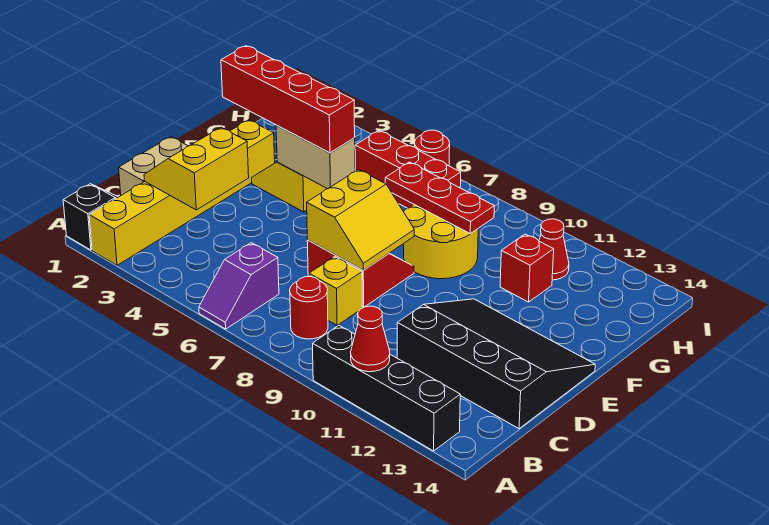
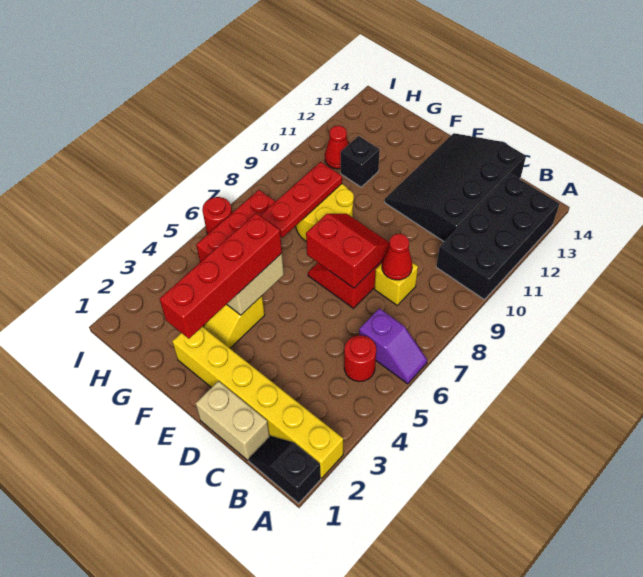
black brick A10:A13 level 1 -> black brick A10:B13 level 1
red cone A11 level 2 -> red cone C8 level 2
red round brick B8 level 1 -> red round brick B5 level 1
yellow slope C2:D3 level 2 top 3 -> none
yellow slope D7:E8 level 2 top 7 -> red slope D7:E8 level 2 top 7
red brick G11 level 1 -> black brick G11 level 1

